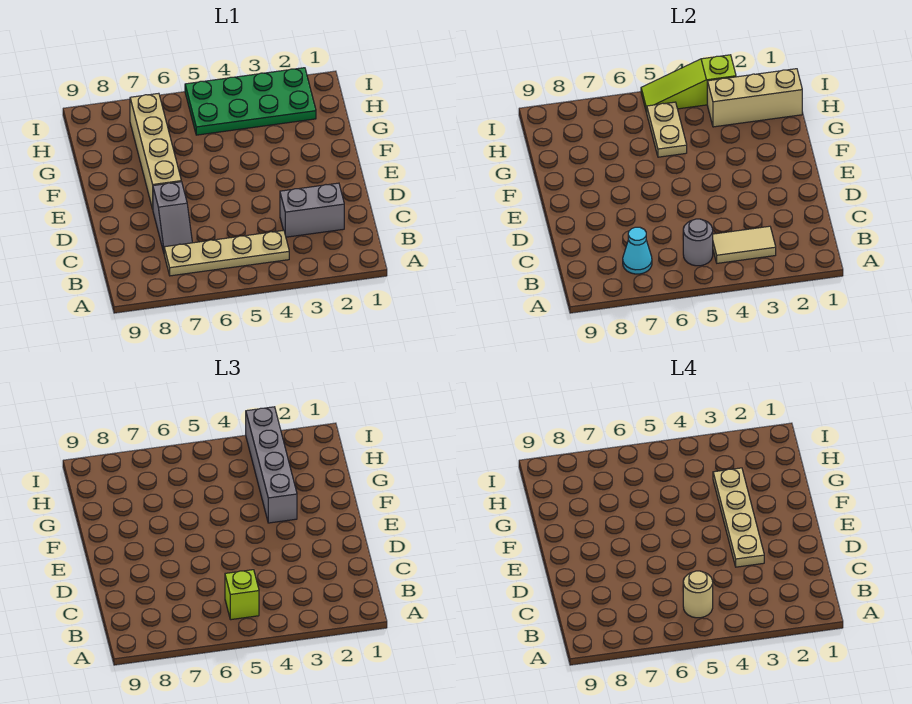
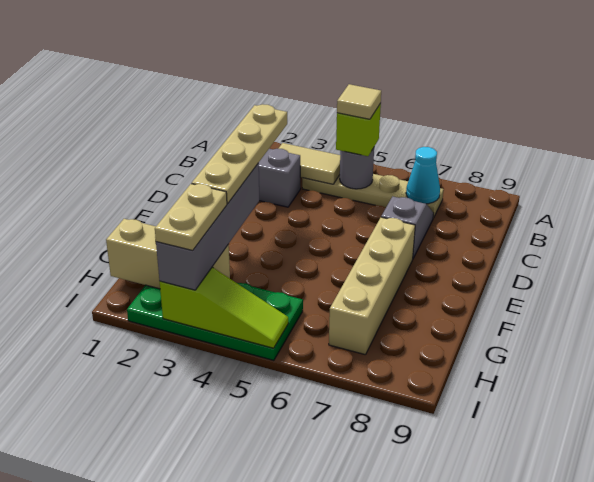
tan round brick B5 level 4 -> tan tile B5 level 4
tan plate G5:H5 level 2 -> tan plate H3:I3 level 4

